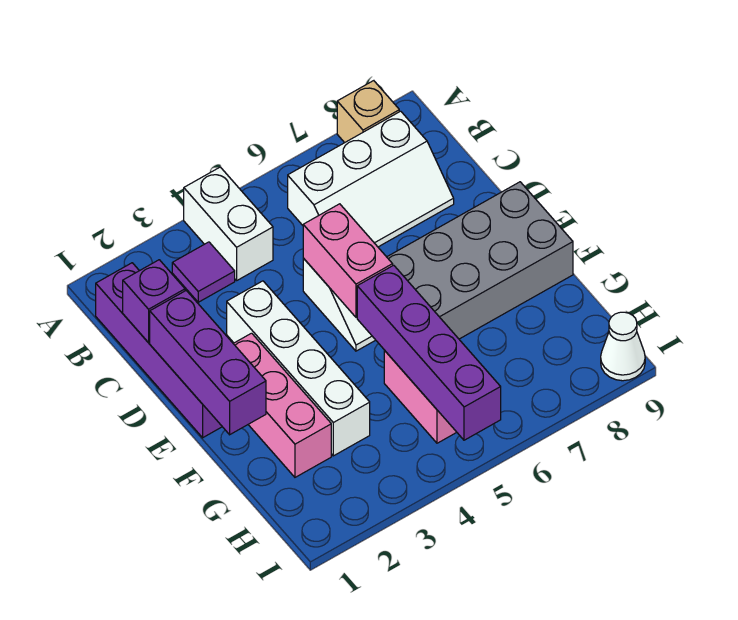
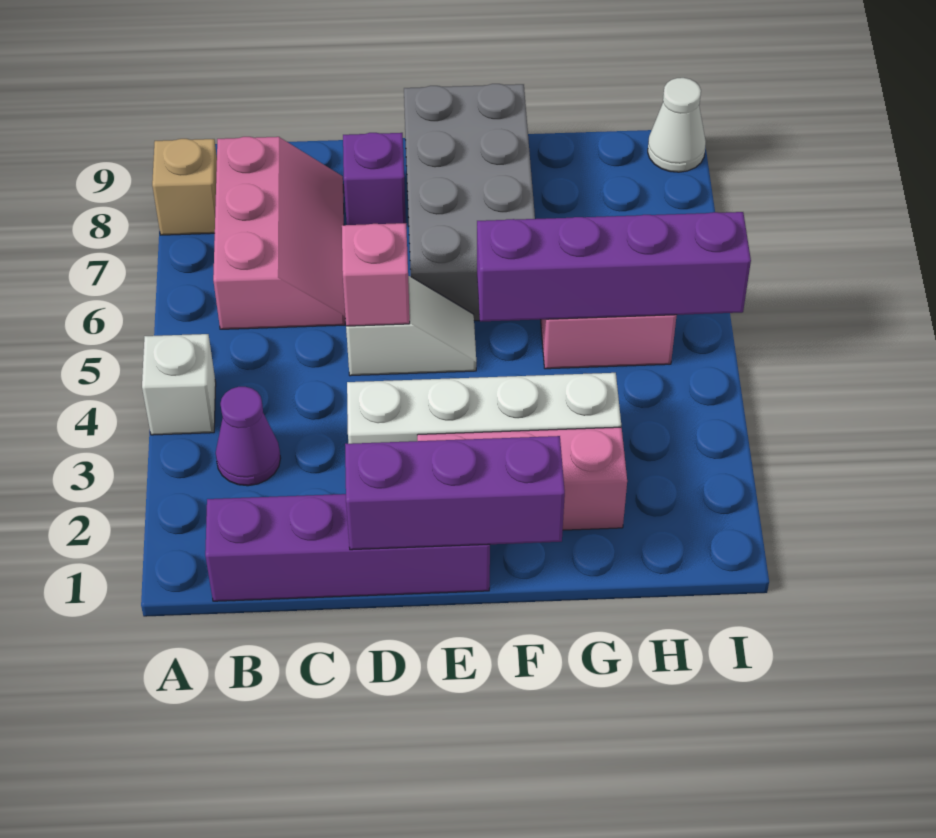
white brick A4:B4 level 1 -> white brick A4 level 1
purple tile B3 level 1 -> purple cone B3 level 1
white slope B6:C8 level 1 top B -> pink slope B6:C8 level 1 top B
purple brick C1 level 2 -> purple brick D8 level 1
pink brick D5:E5 level 2 -> pink brick D5 level 2

